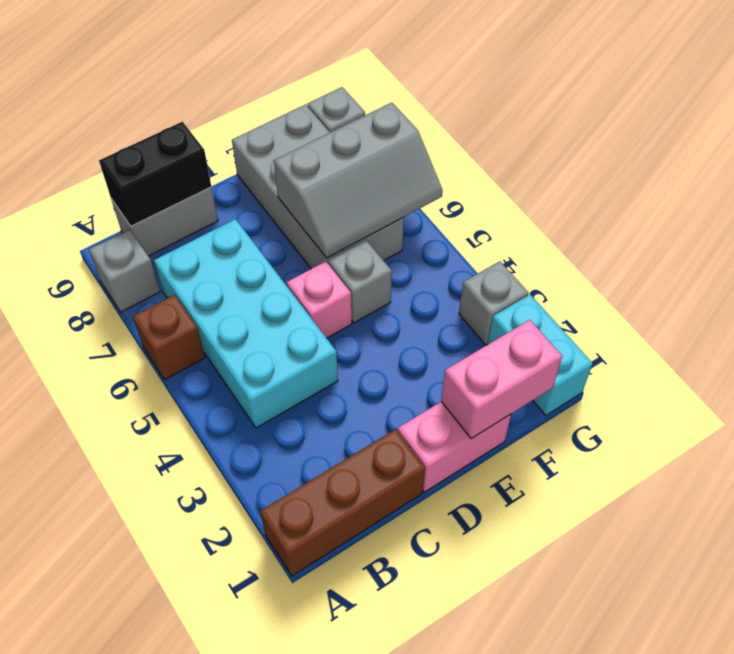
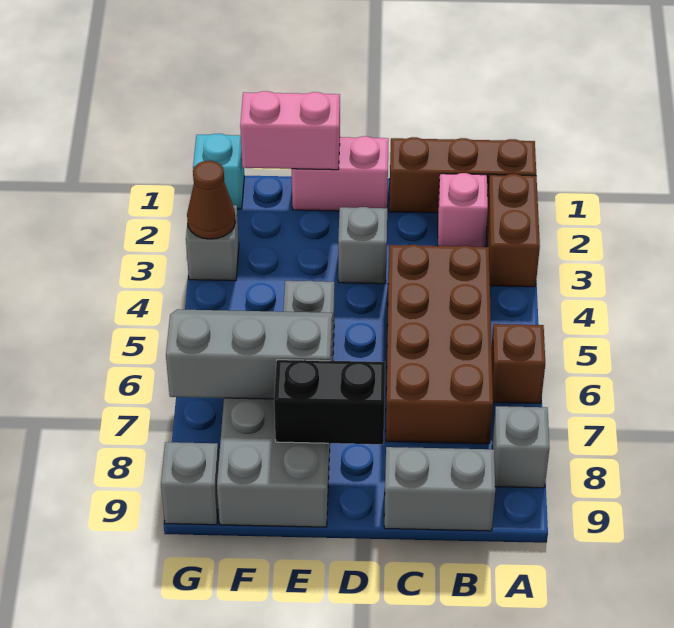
none -> brown brick A2:A3 level 1
cyan brick B4:C7 level 1 -> brown brick B4:C7 level 1
black brick B9:C9 level 2 -> black brick D8:E8 level 2
none -> grey brick D3 level 1
pink brick D5 level 1 -> pink brick B2 level 1
cyan brick G1:G2 level 1 -> cyan brick G1 level 1
none -> brown cone G3 level 2

